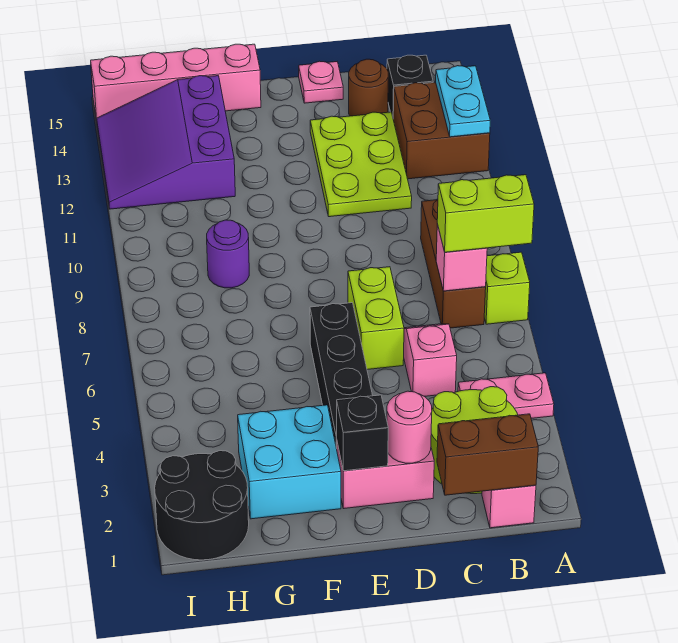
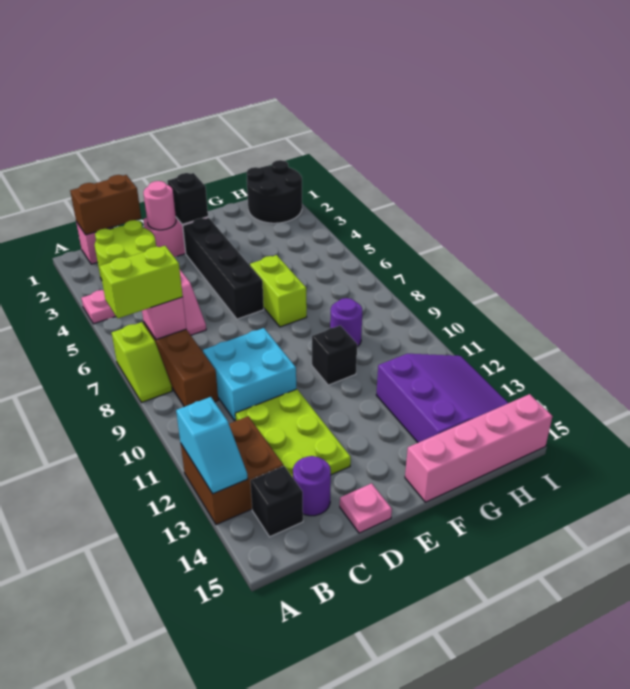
cyan plate A12:A13 level 2 -> cyan slope A12:A13 level 2 top 12
brown round brick C14 level 1 -> purple round brick C14 level 1
lime brick D6:D7 level 1 -> lime brick F6:F7 level 1
cyan brick F2:G3 level 1 -> cyan brick C9:D10 level 1
none -> black brick F10 level 1

